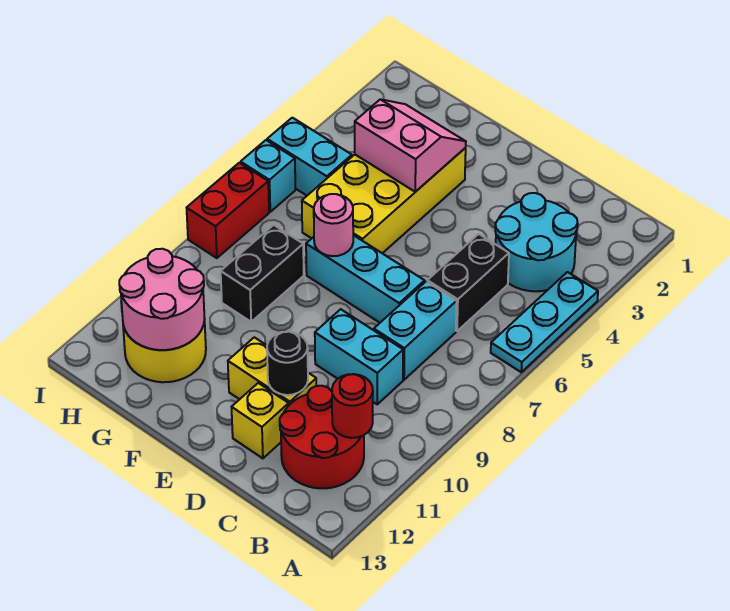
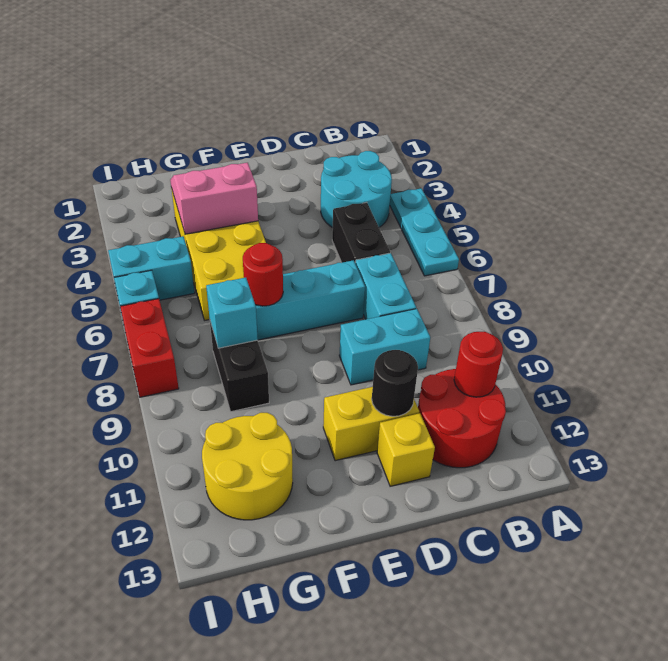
pink round brick F7 level 2 -> red round brick F7 level 2
none -> cyan brick G8 level 2
pink round brick G11:H12 level 2 -> none

